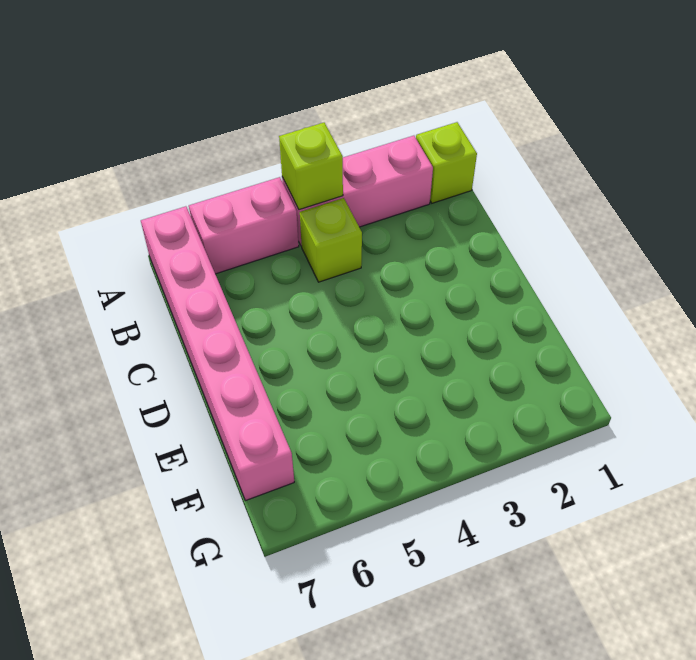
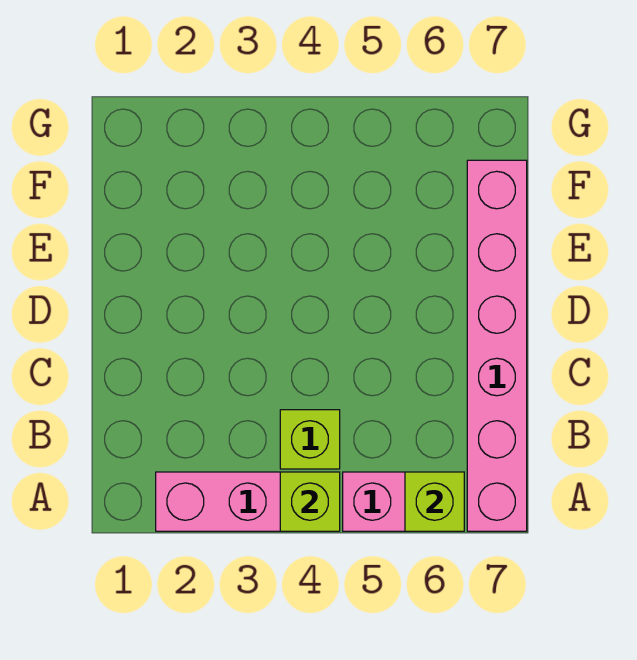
lime brick A1 level 1 -> lime brick A6 level 2

